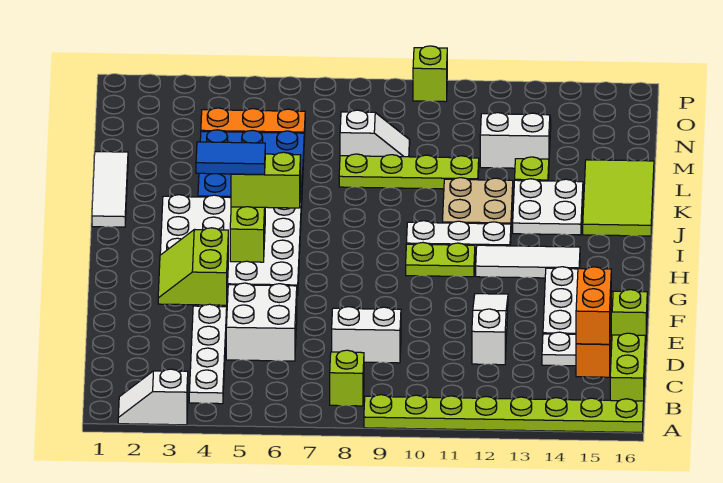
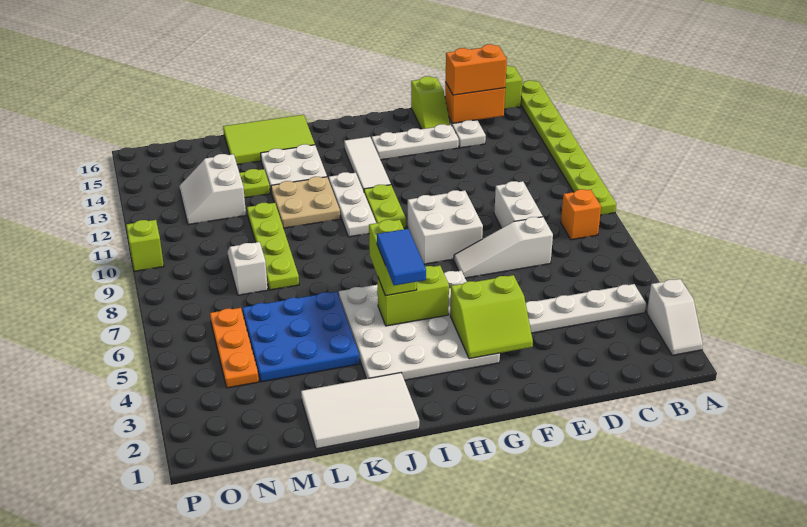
lime brick B8 level 1 -> orange brick B8 level 1
white brick D5:E6 level 1 -> white brick F8:G9 level 1
white slope D12:F12 level 1 top D -> white slope D7:F7 level 1 top D
white tile J1:L1 level 1 -> white tile J1:L2 level 1

